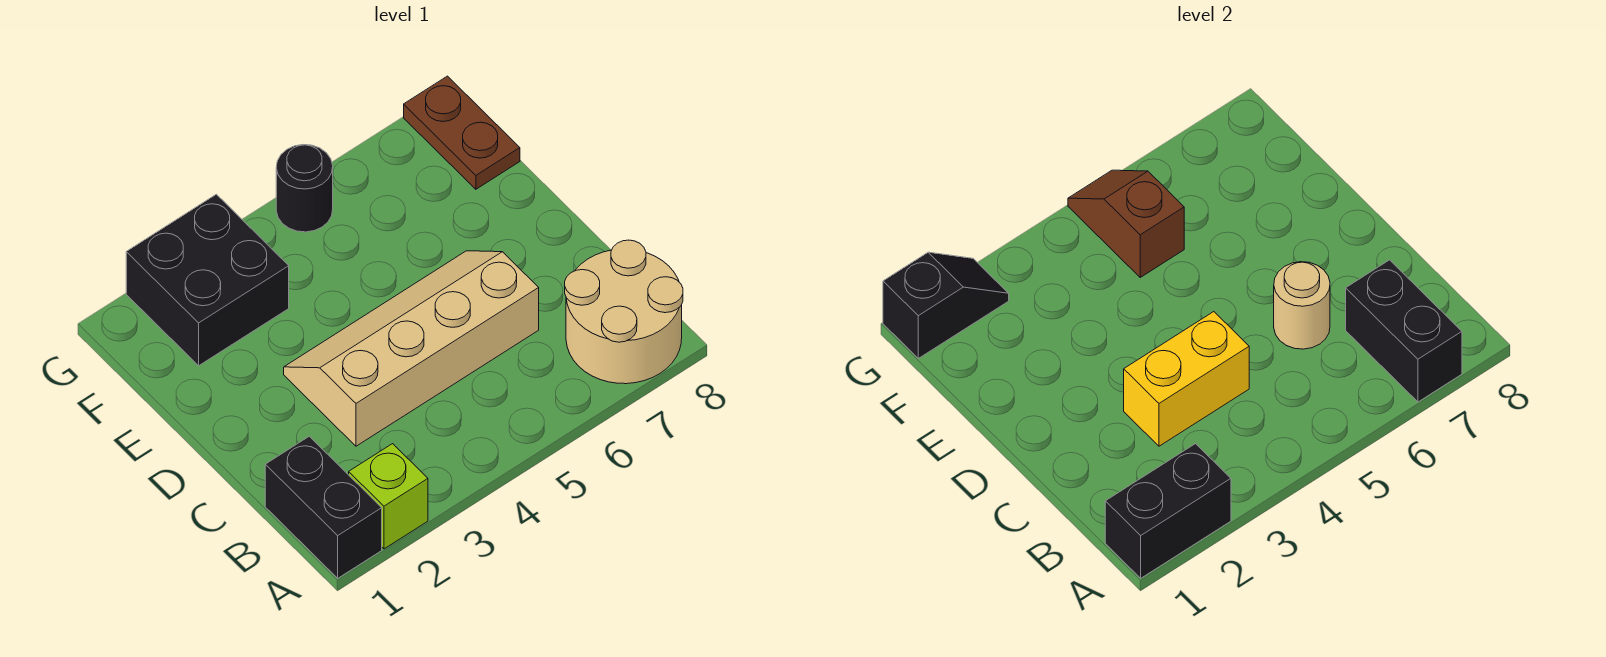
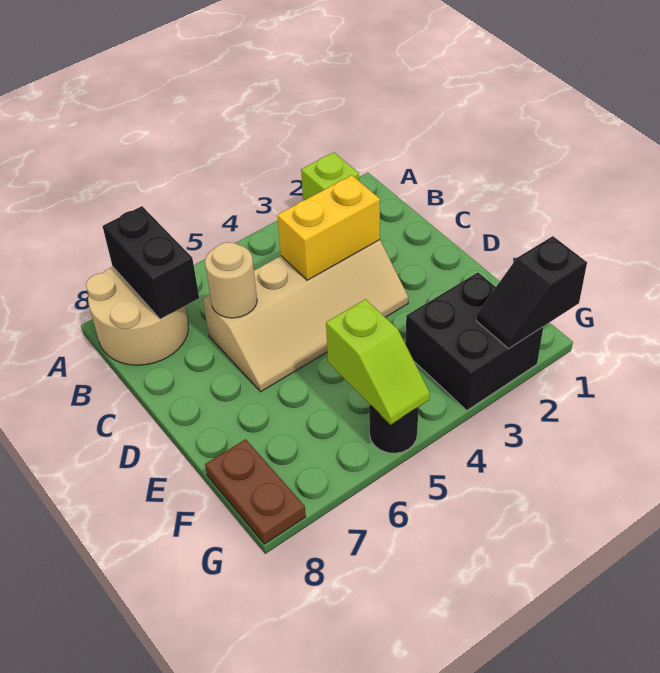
black brick A1:B1 level 1 -> none
black brick A1:A2 level 2 -> none
brown slope F5:G5 level 2 top F -> lime slope F5:G5 level 2 top F

